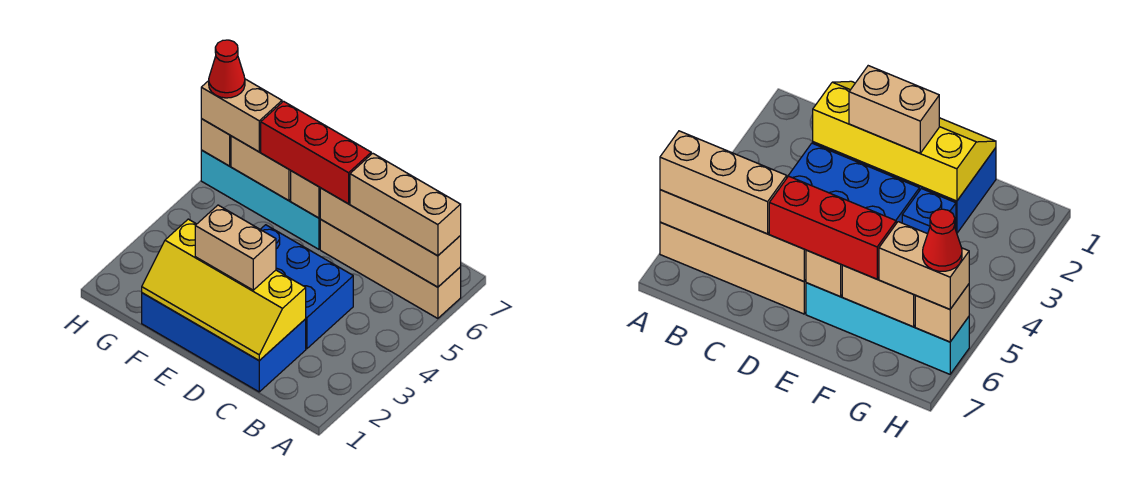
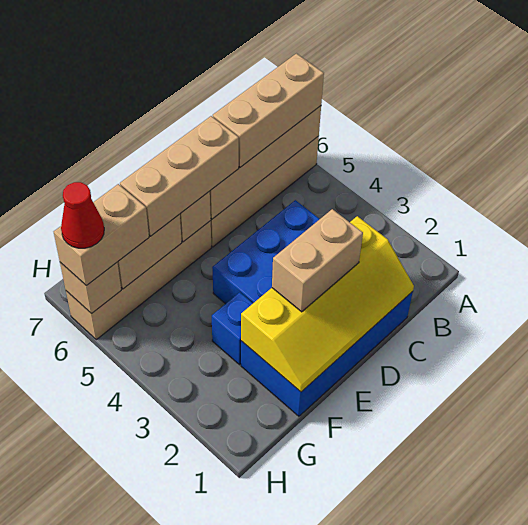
red brick D6:F6 level 3 -> tan brick D6:F6 level 3
cyan brick E6:H6 level 1 -> tan brick E6:H6 level 1

